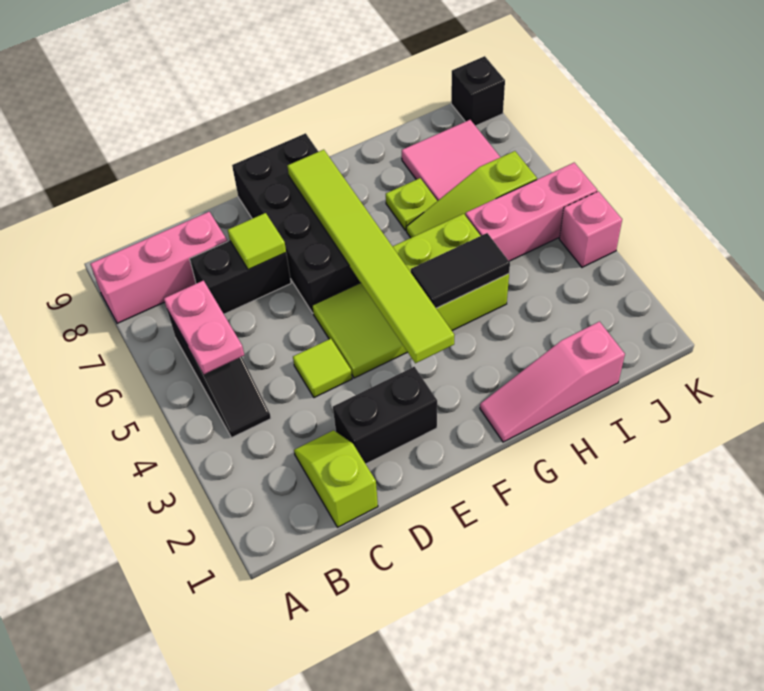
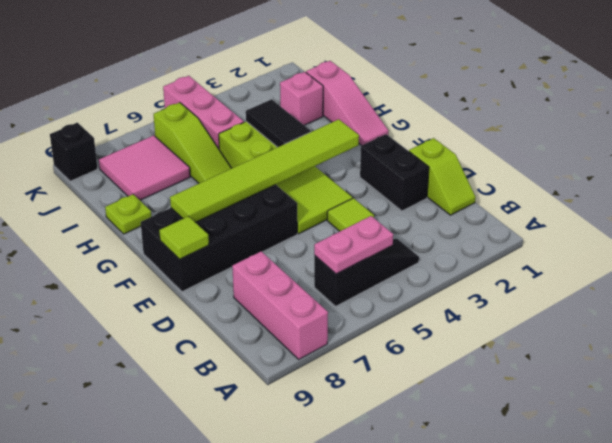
lime slope C1:C2 level 1 top 1 -> lime slope C1:D1 level 1 top D
black brick C7:D7 level 1 -> none
lime tile D7 level 2 -> lime tile E9 level 2
lime plate H7 level 1 -> lime plate H9 level 1
pink brick K4 level 1 -> pink brick I2 level 1

